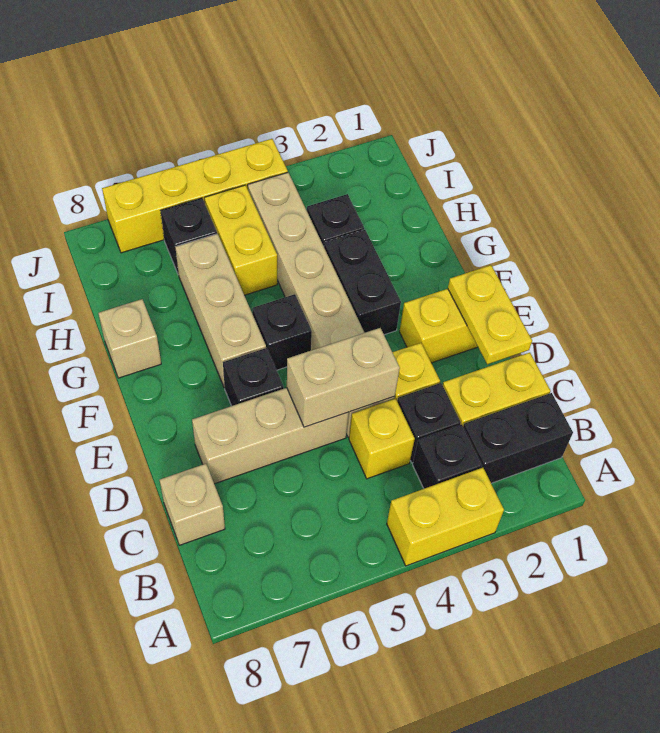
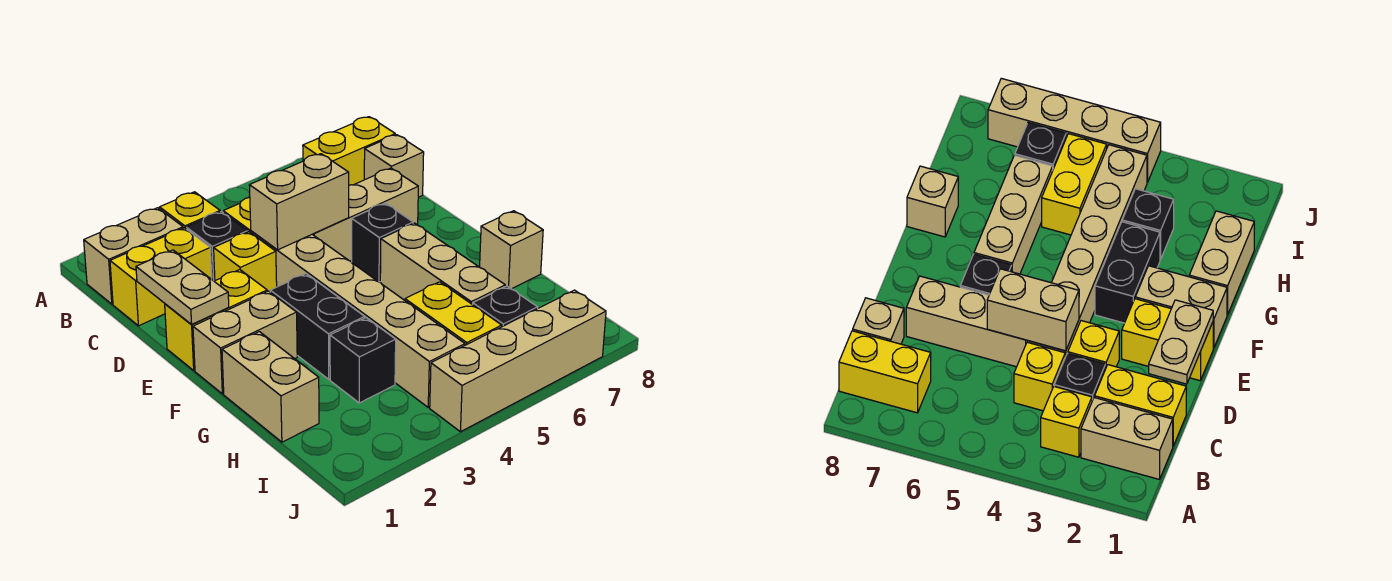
yellow brick A3:A4 level 1 -> yellow brick B7:B8 level 1
black brick B1:B2 level 1 -> tan brick B1:B2 level 1
black brick B3 level 1 -> yellow brick B3 level 1
yellow plate D1:E1 level 2 -> tan plate D1:E1 level 2
none -> tan brick F1:F2 level 1
black brick F5 level 1 -> none
none -> tan brick G1:H1 level 1
yellow brick J4:J7 level 1 -> tan brick J4:J7 level 1

